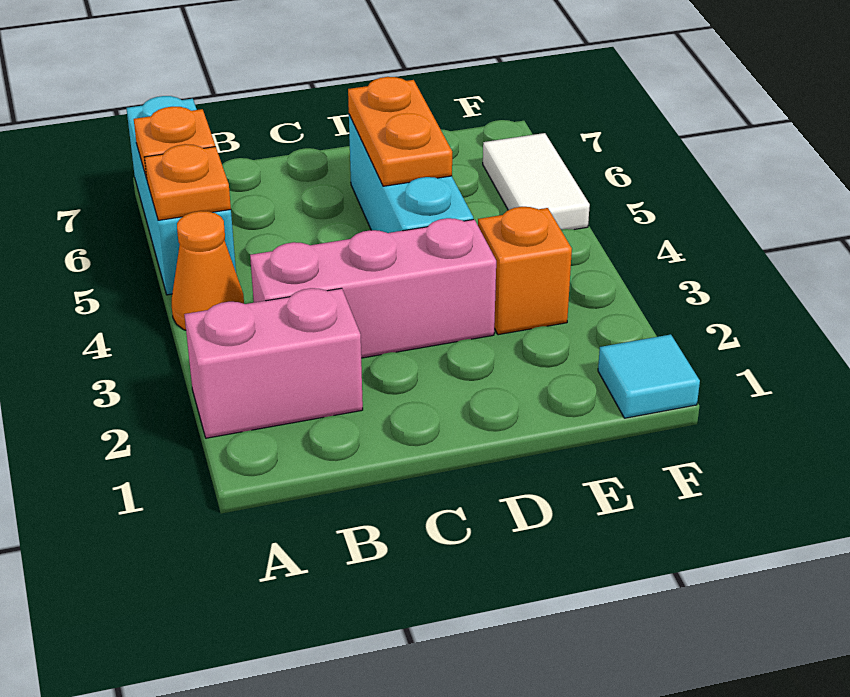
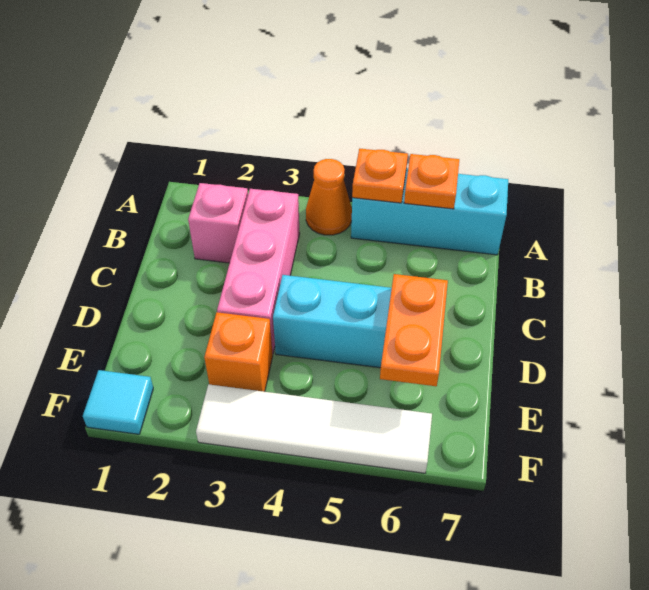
pink brick A2:B2 level 1 -> pink brick B2 level 1
orange plate D5:D6 level 2 -> orange plate D6:E6 level 2
white tile F5:F6 level 1 -> white tile F3:F6 level 1

